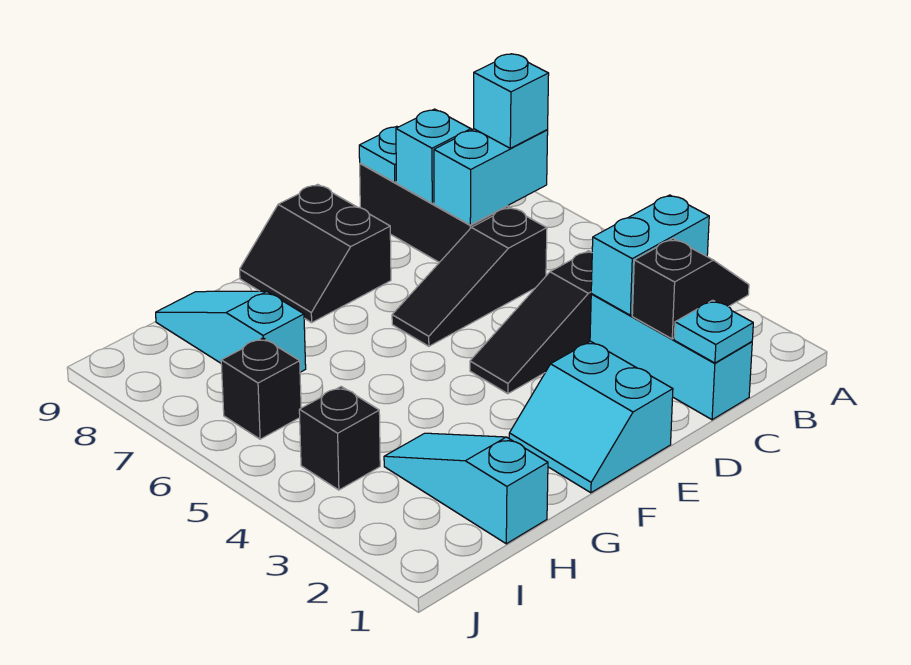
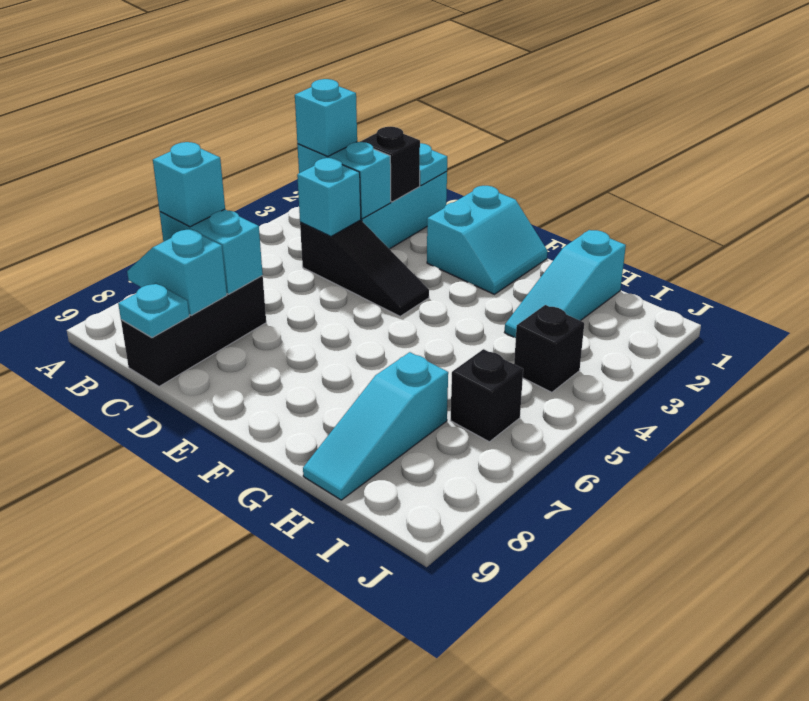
none -> cyan brick B3 level 3
none -> cyan brick C4 level 2
black slope C6:E6 level 1 top C -> none
black slope E8:F9 level 1 top E -> none

